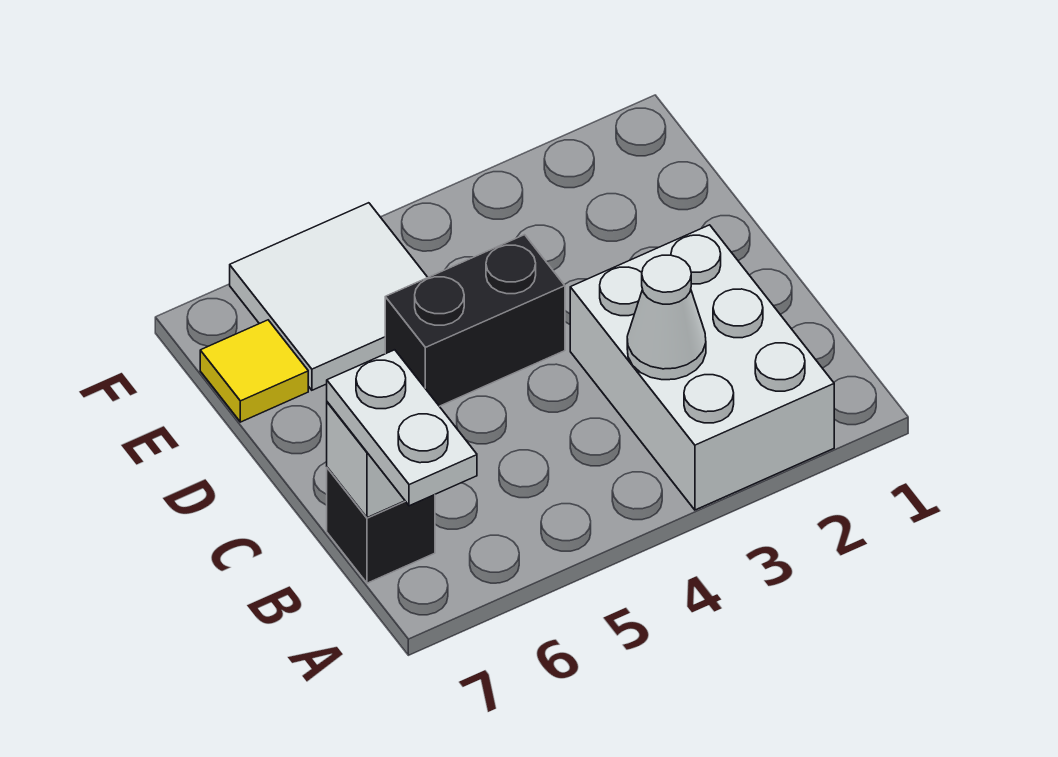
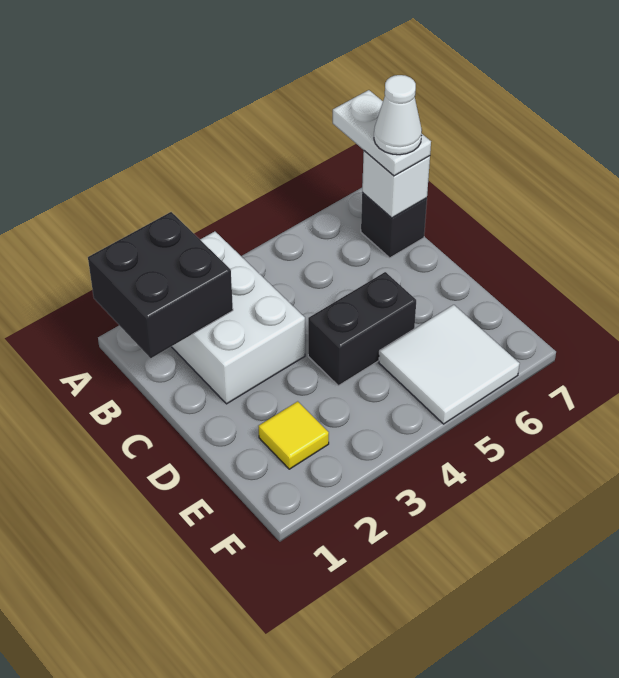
none -> black brick A1:B2 level 2
white cone B3 level 2 -> white cone B7 level 4
yellow tile E7 level 1 -> yellow tile E2 level 1

